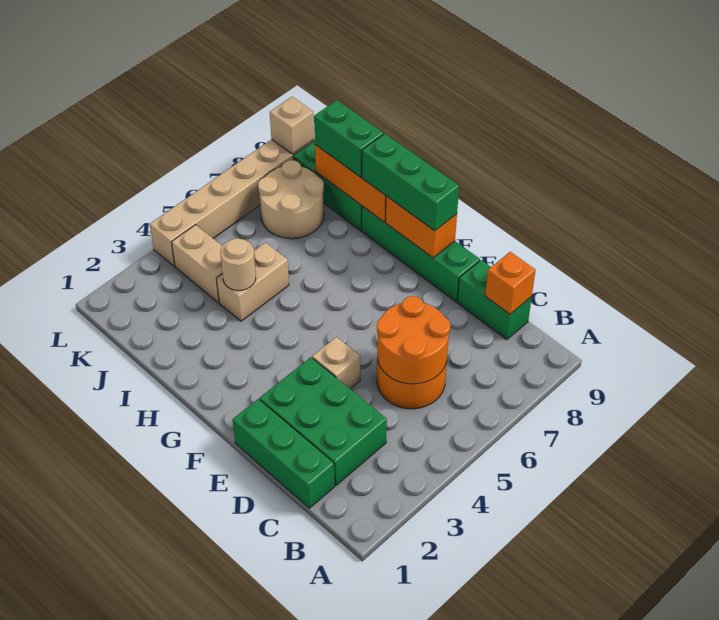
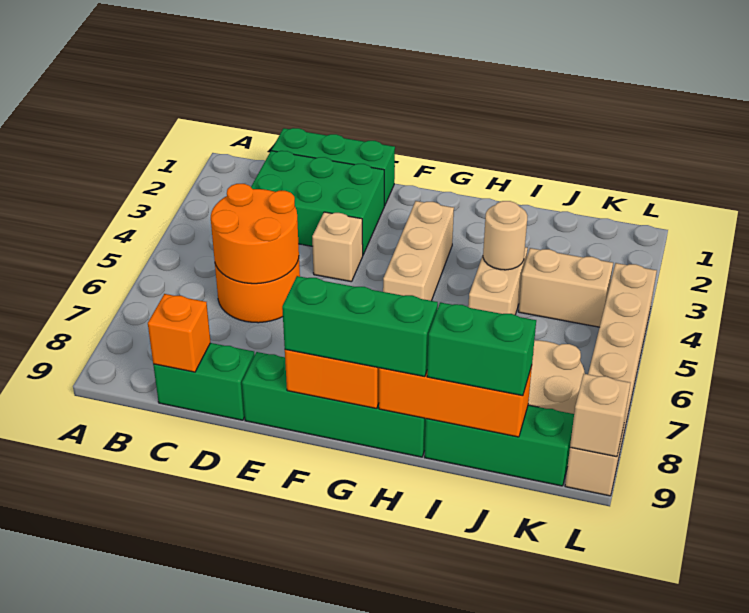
none -> tan brick G3:G5 level 1

